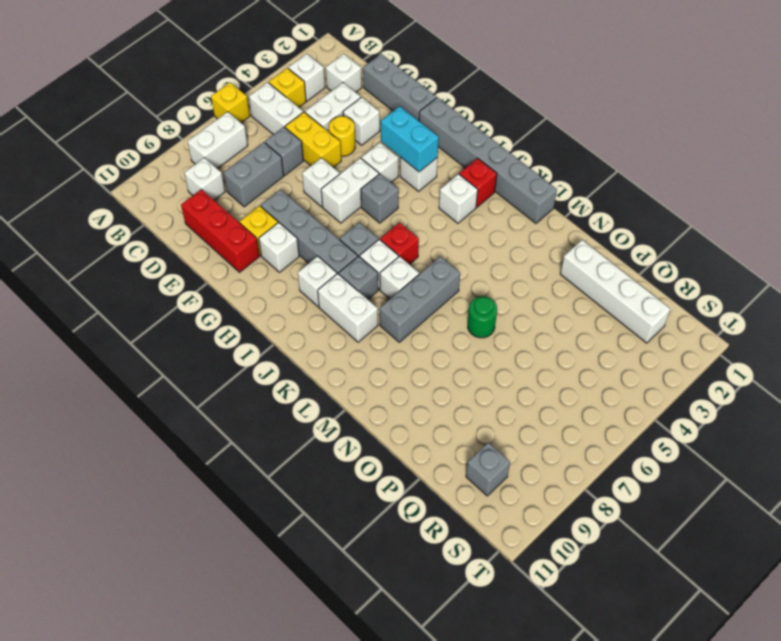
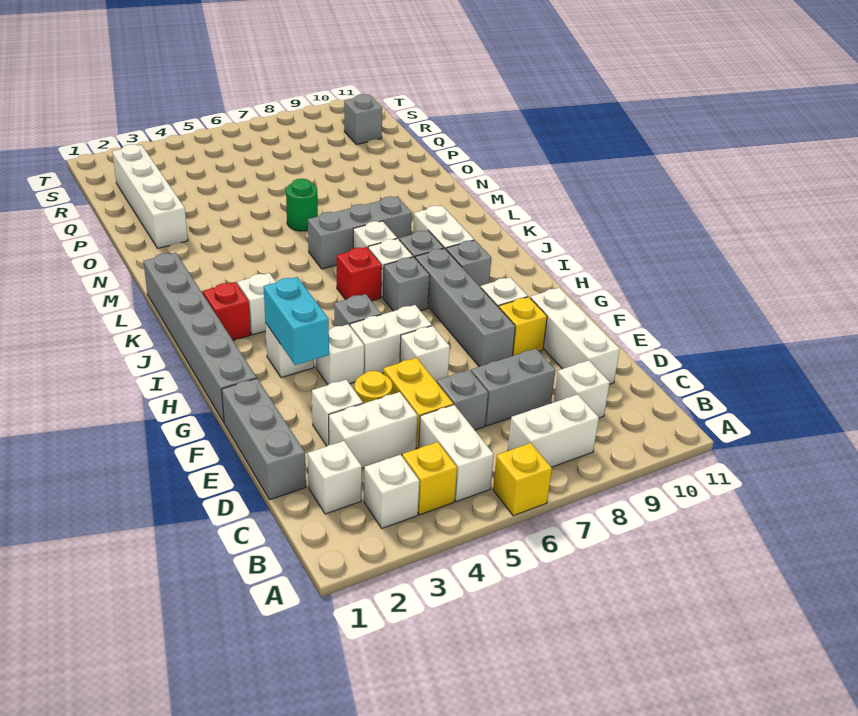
red brick D10:F10 level 1 -> white brick D10:F10 level 1
white brick I9 level 1 -> grey brick I9 level 1

